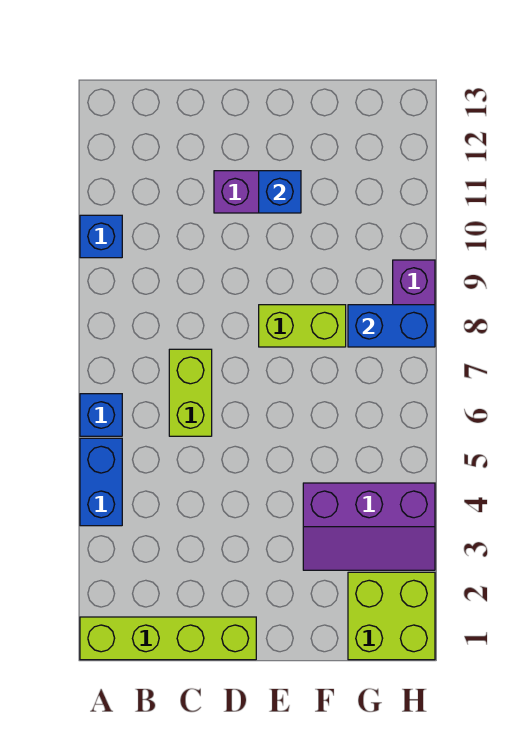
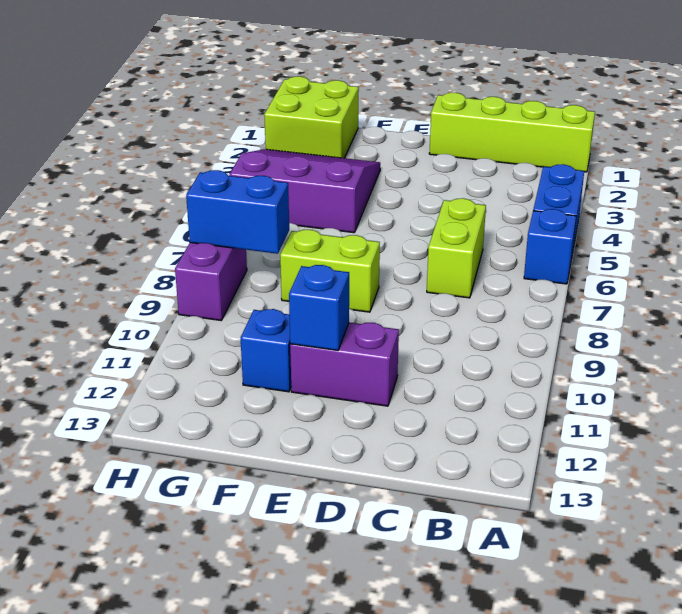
blue brick A10 level 1 -> blue brick F11 level 1
purple slope F3:H4 level 1 top 4 -> purple slope F3:H5 level 1 top 5

